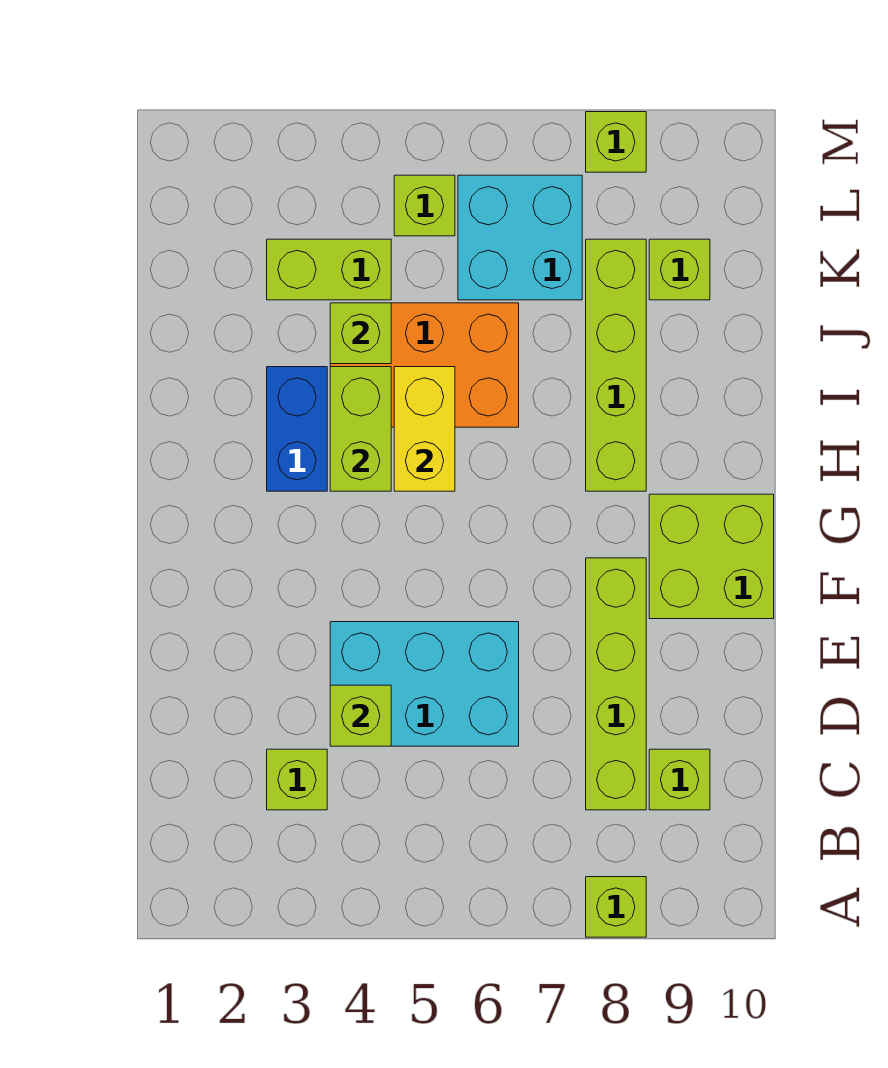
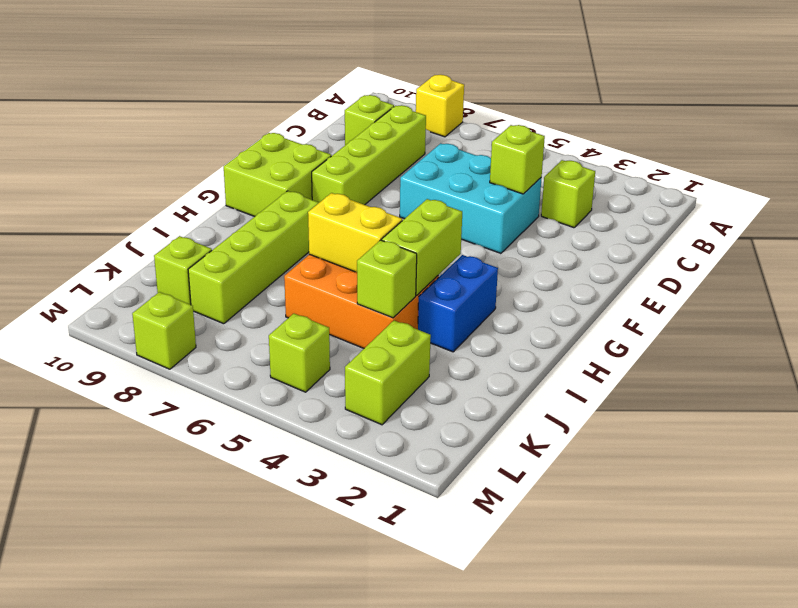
lime brick A8 level 1 -> yellow brick A8 level 1
yellow brick H5:I5 level 2 -> yellow brick I5:I6 level 2
lime brick K3:K4 level 1 -> lime brick K3:L3 level 1
cyan brick K6:L7 level 1 -> none

